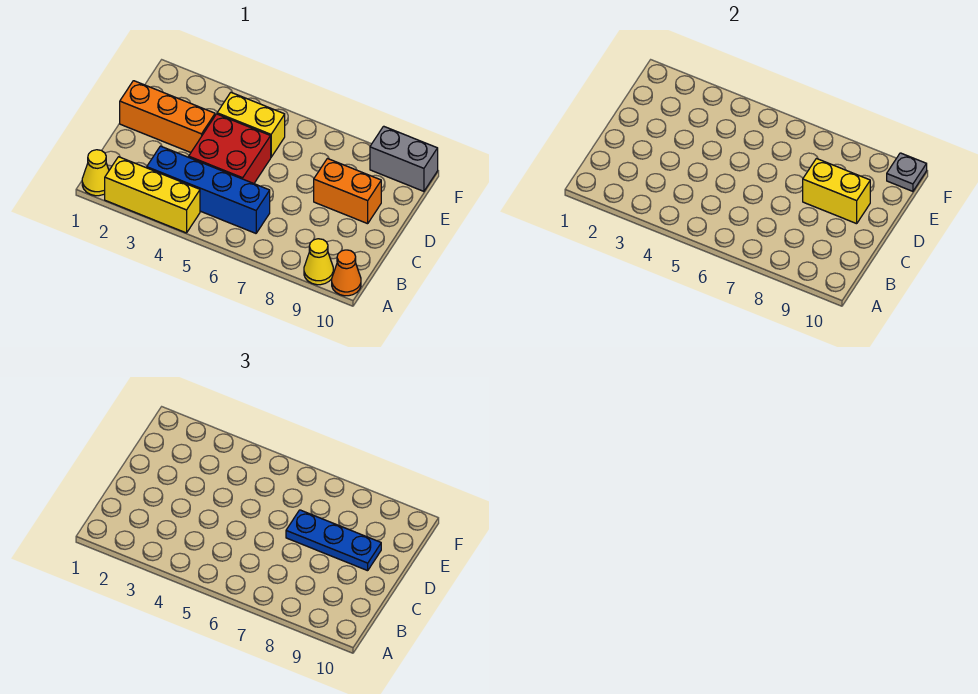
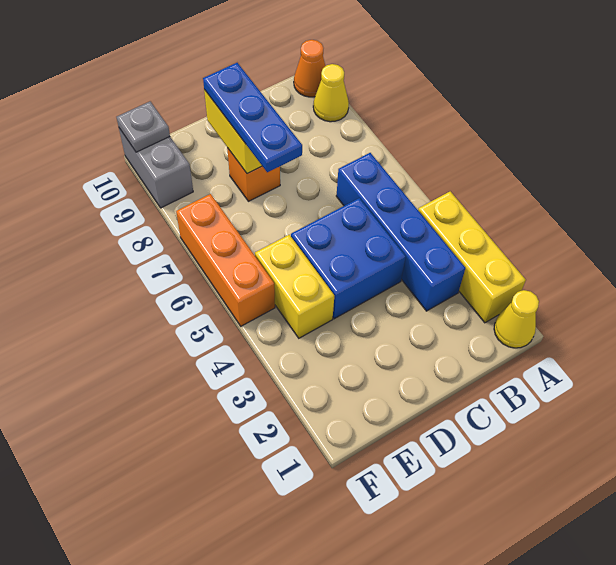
red brick C4:D5 level 1 -> blue brick C4:D5 level 1
orange brick D1:D3 level 1 -> orange brick F5:F7 level 1
orange brick D8:D9 level 1 -> orange brick D8 level 1

